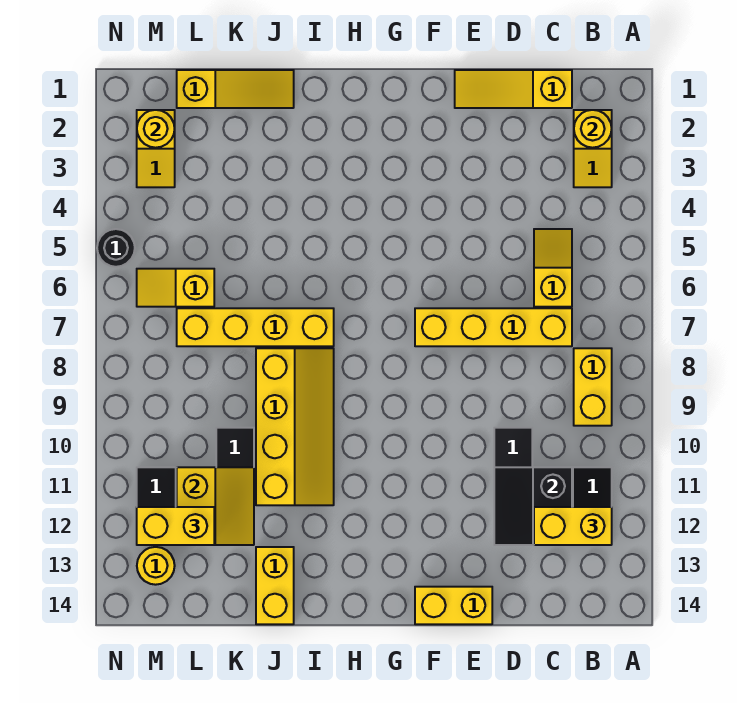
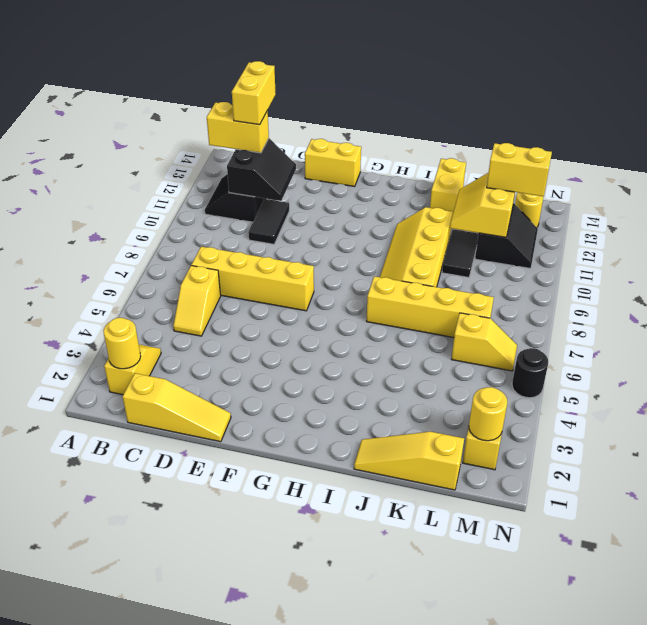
yellow brick B8:B9 level 1 -> yellow brick C12:C13 level 4

